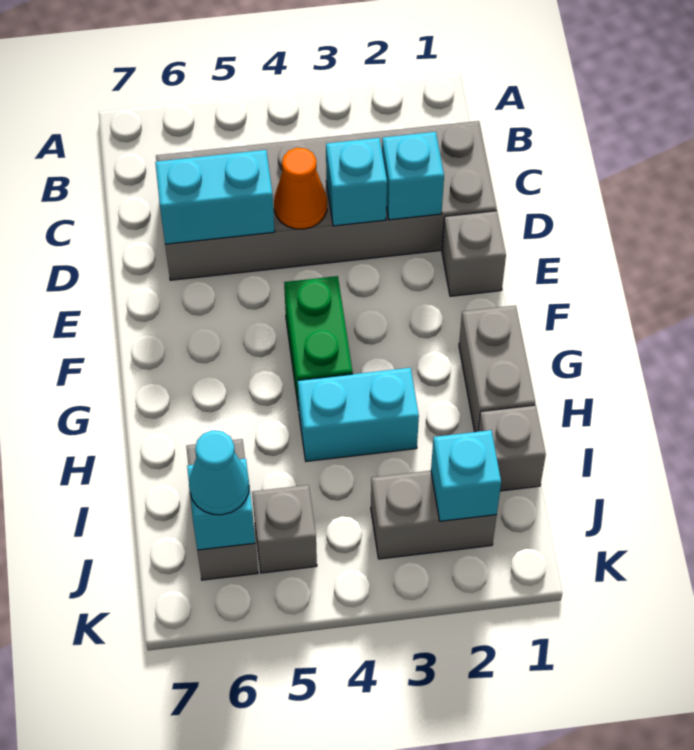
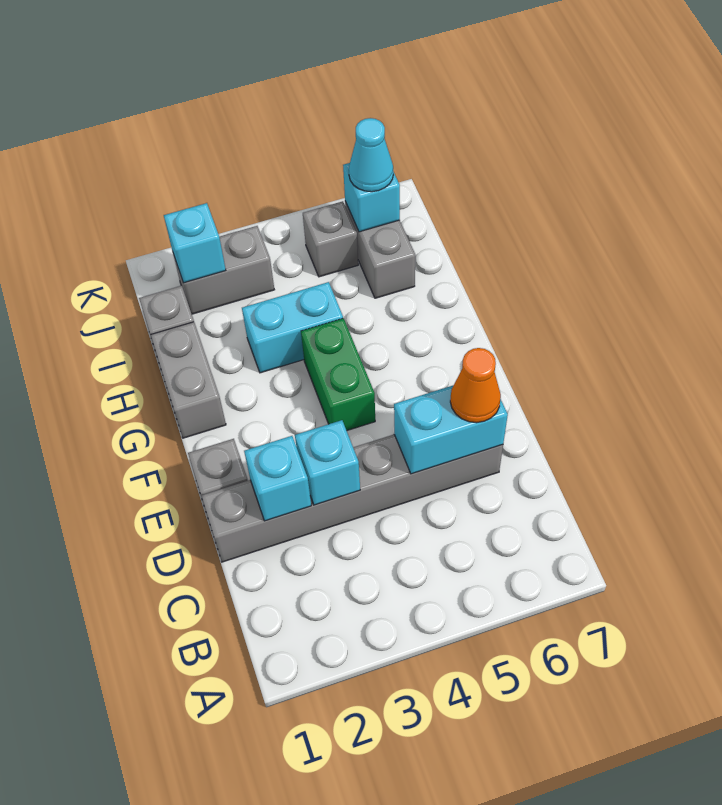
grey brick C1:D6 level 1 -> grey brick D1:D6 level 1
orange cone D4 level 2 -> orange cone D6 level 3

